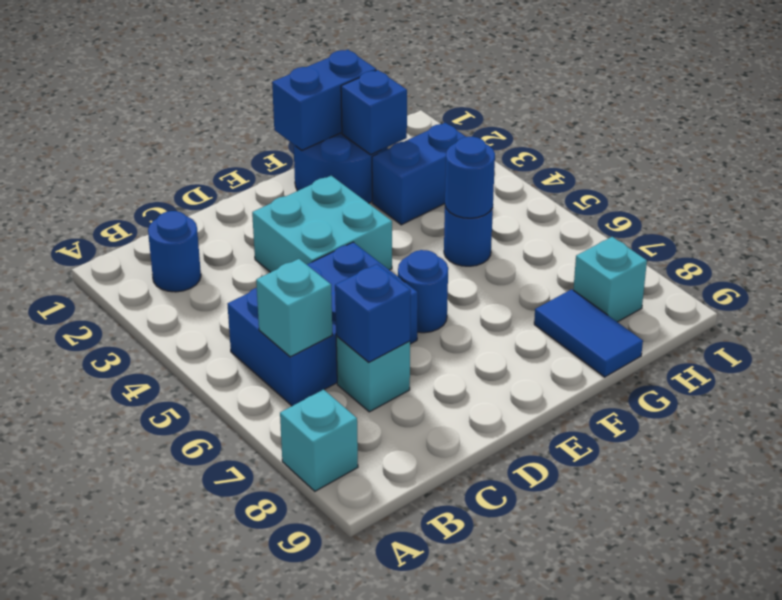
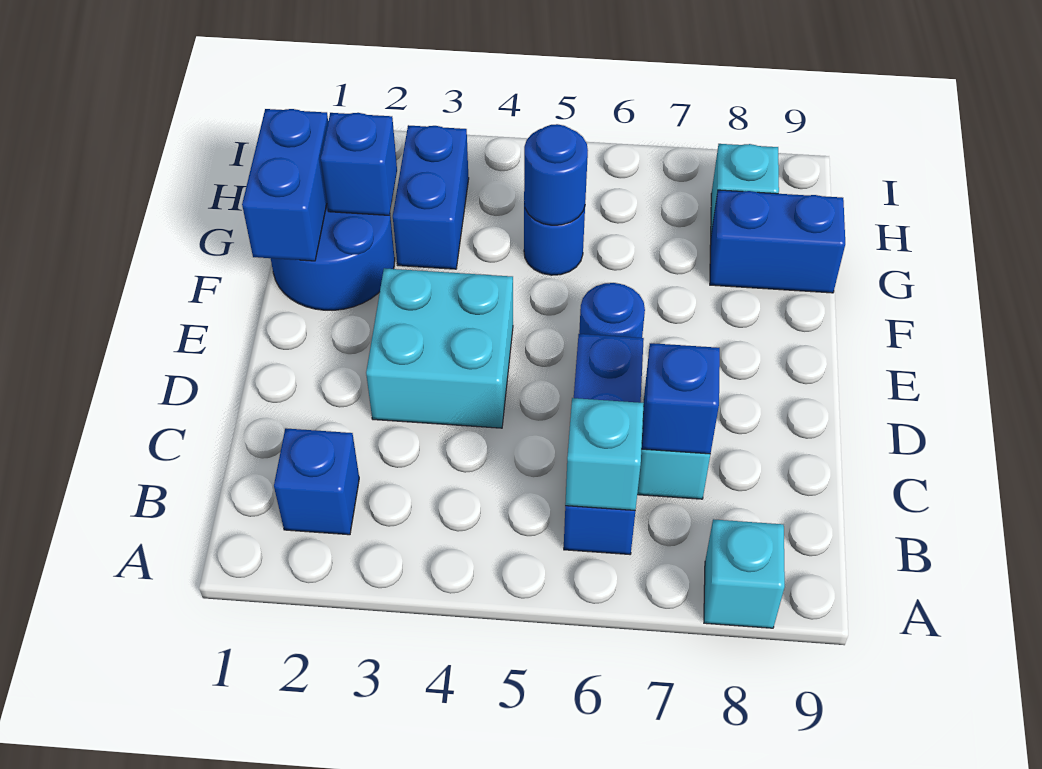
blue round brick B2 level 1 -> blue brick B2 level 1
blue brick B5:D6 level 1 -> blue brick B6:D6 level 1
blue tile G8:G9 level 1 -> blue brick G8:G9 level 1

